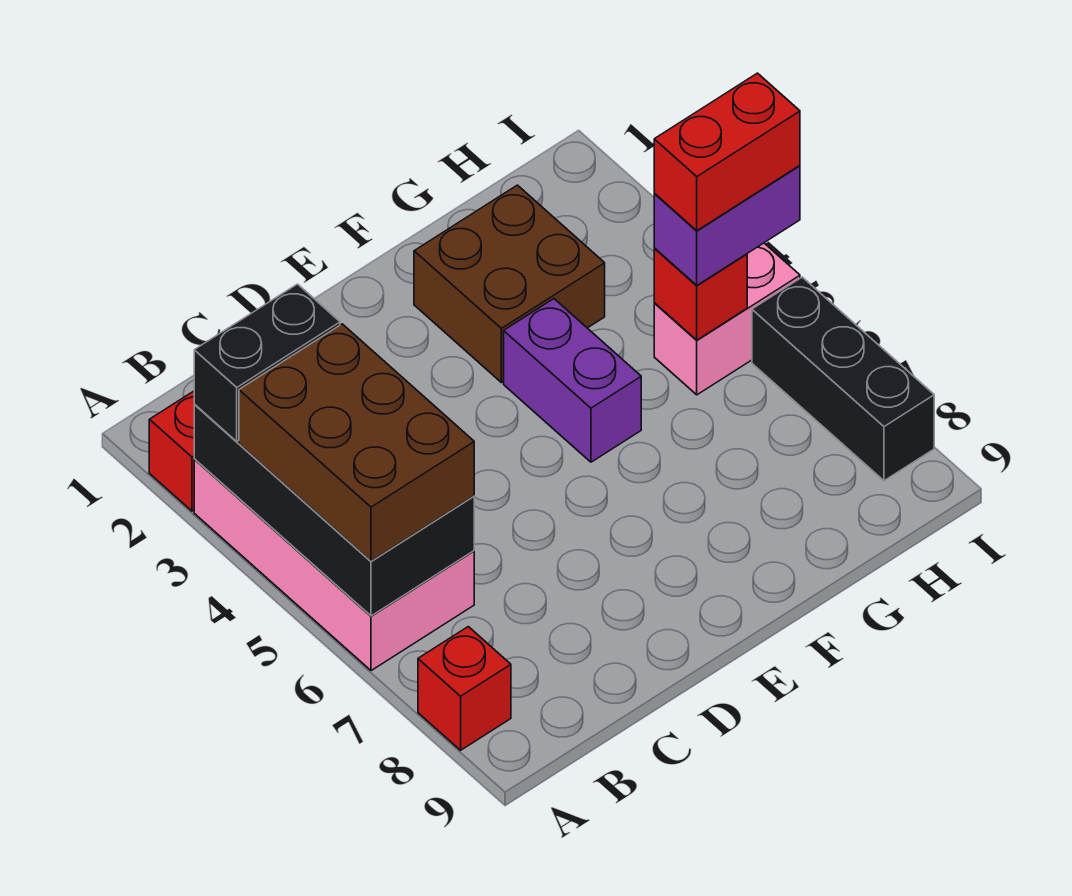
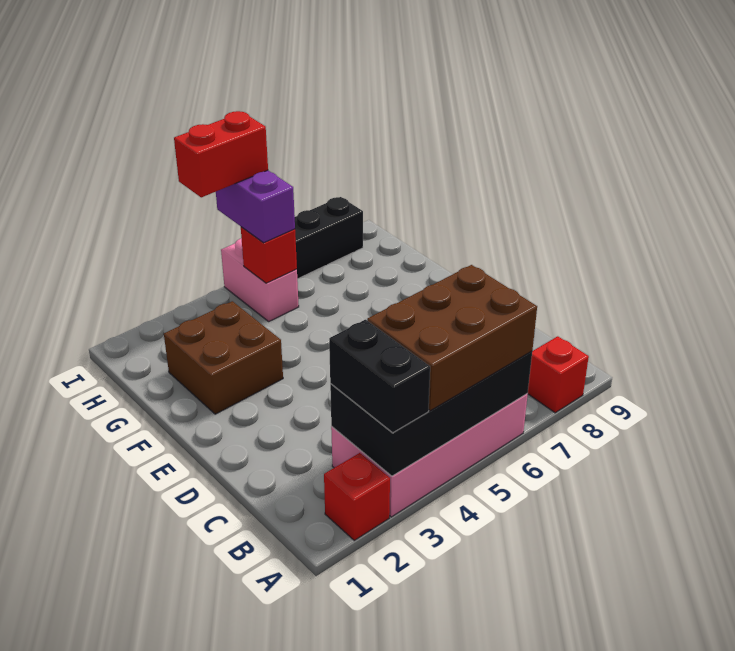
purple brick F4:F5 level 1 -> none
red brick H5:I5 level 4 -> red brick I4:I5 level 4

